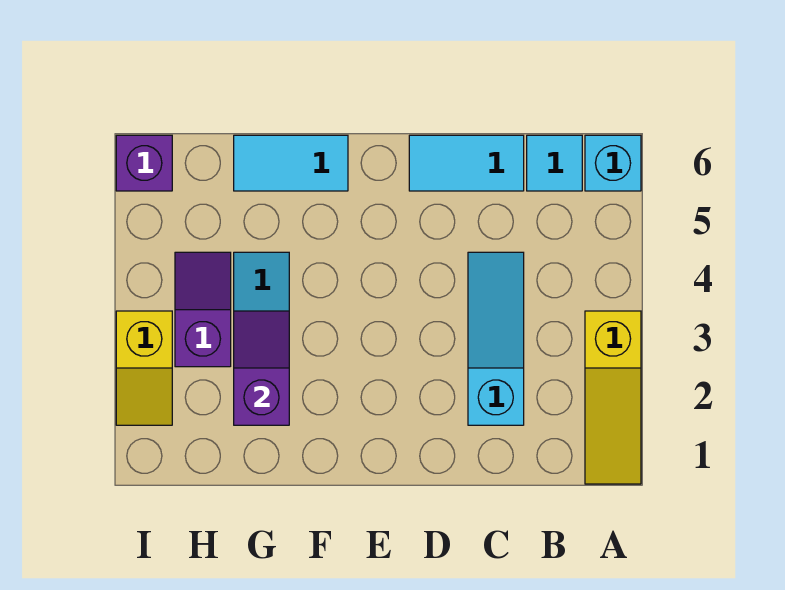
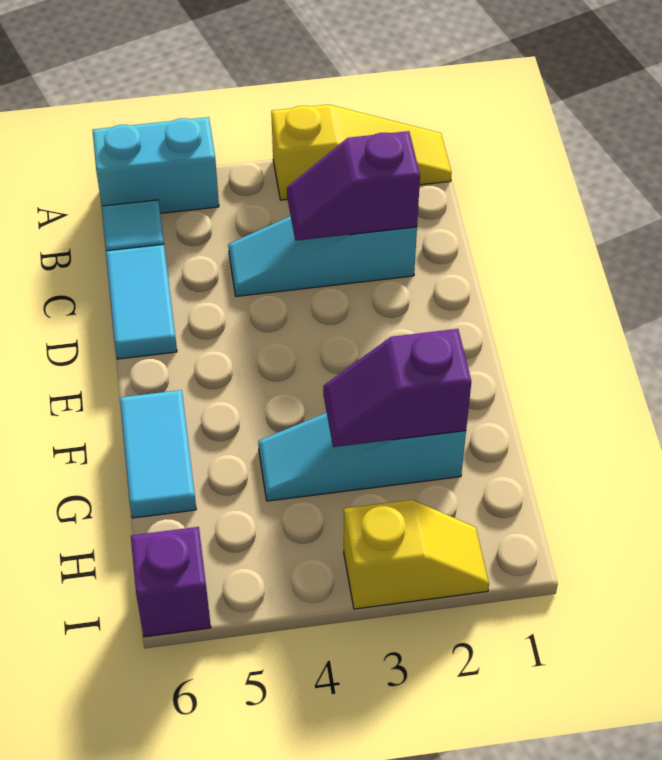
cyan brick A6 level 1 -> cyan brick A5:A6 level 1
purple slope H3:H4 level 1 top 3 -> purple slope C2:C3 level 2 top 2

